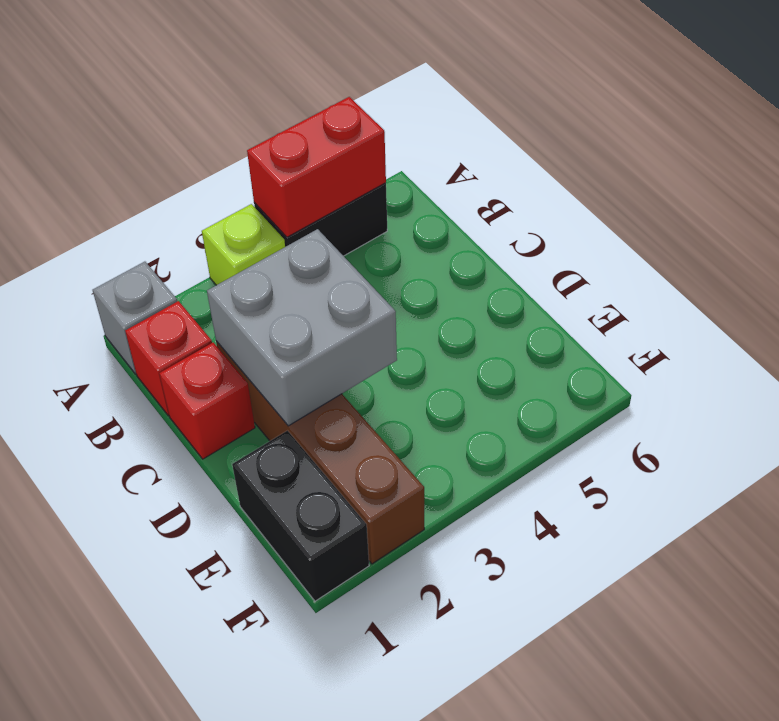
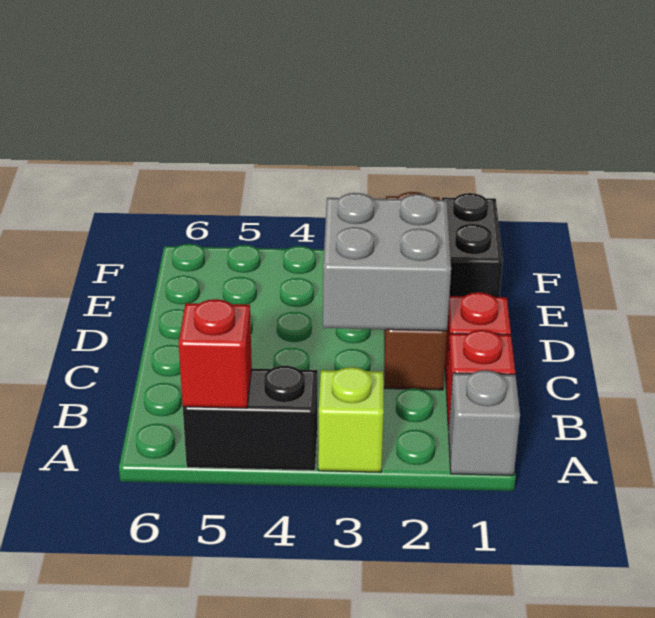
red brick A4:A5 level 2 -> red brick A5 level 2

